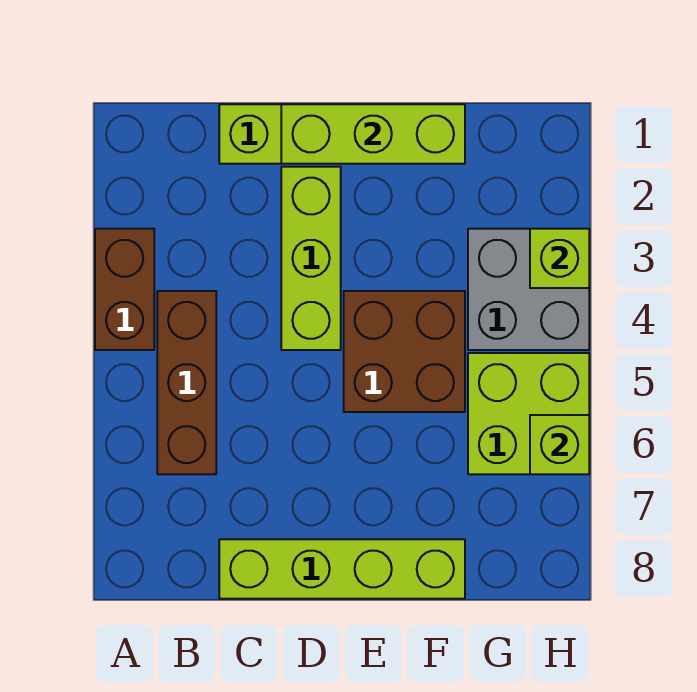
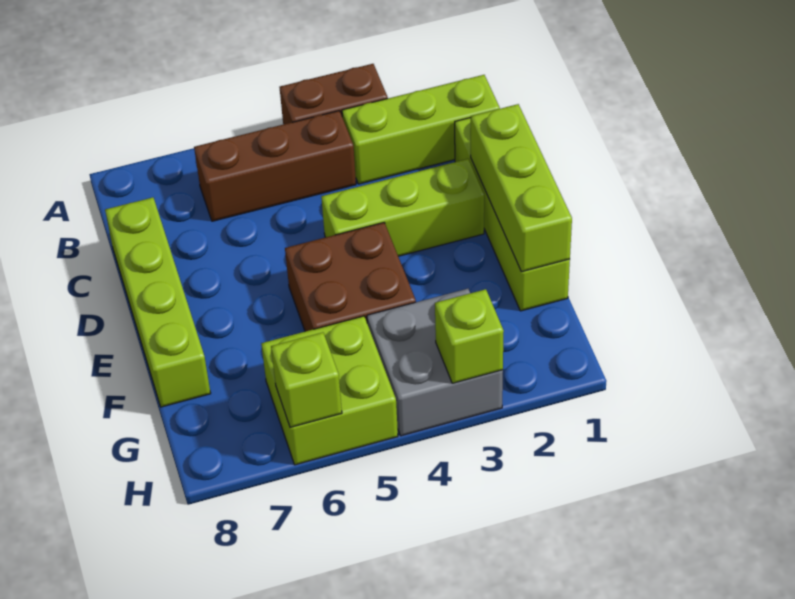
none -> lime brick B1:B3 level 1

